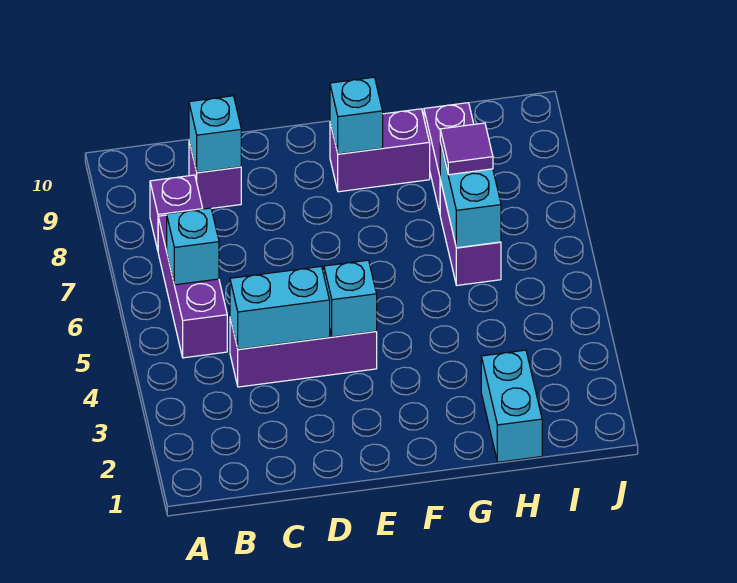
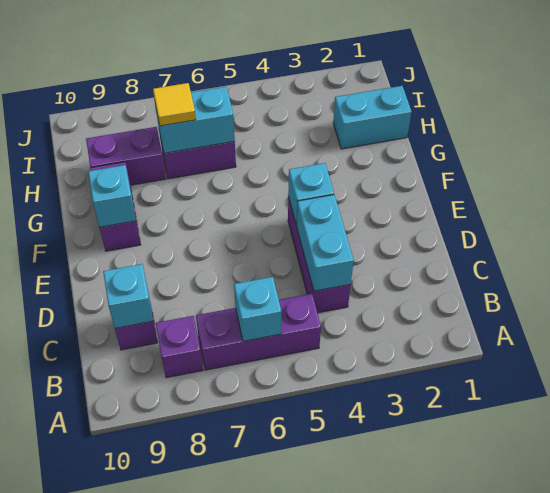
purple tile H7 level 3 -> yellow tile H7 level 3

